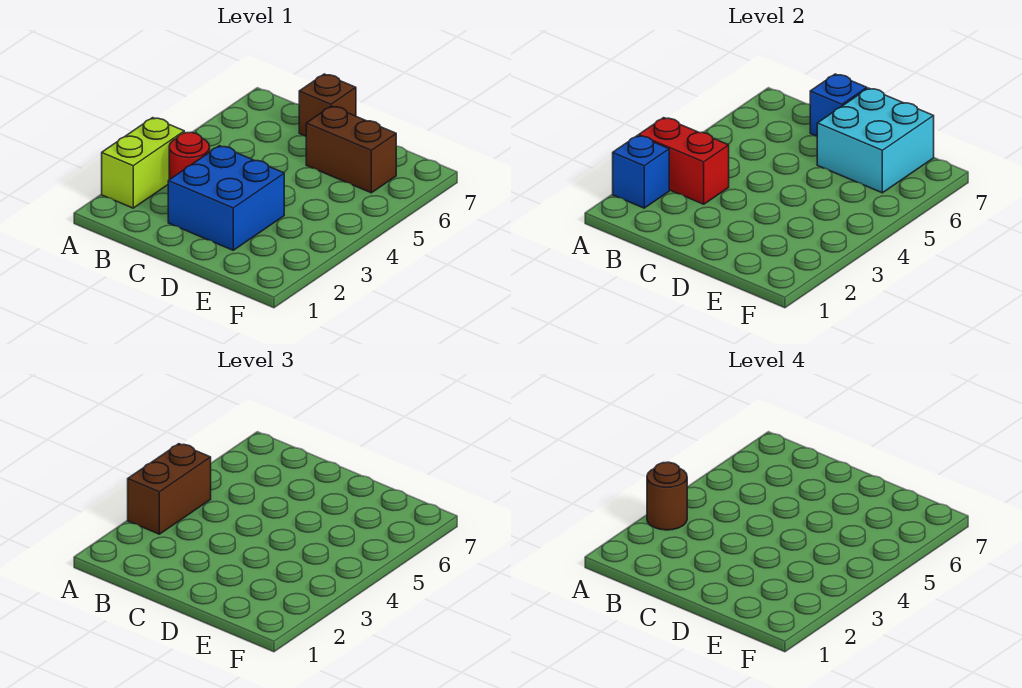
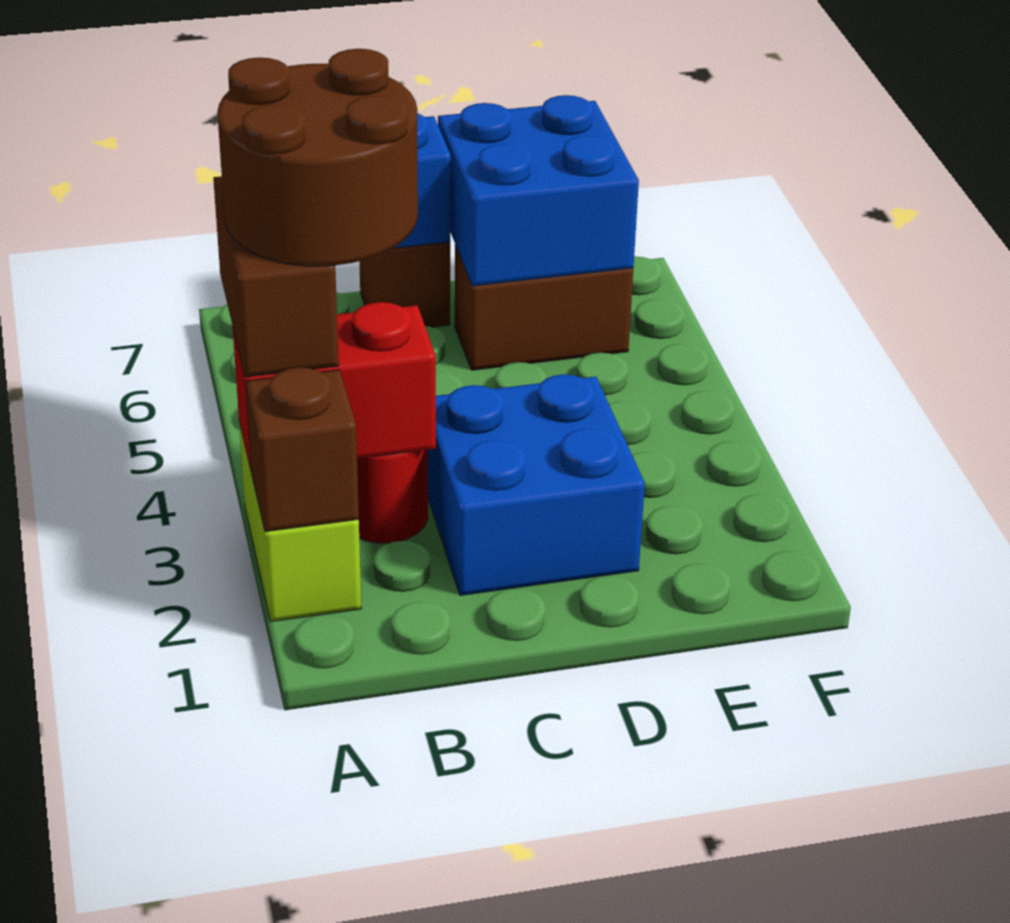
blue brick A2 level 2 -> brown brick A2 level 2
brown round brick A3 level 4 -> brown round brick A3:B4 level 4
cyan brick D6:E7 level 2 -> blue brick D6:E7 level 2

